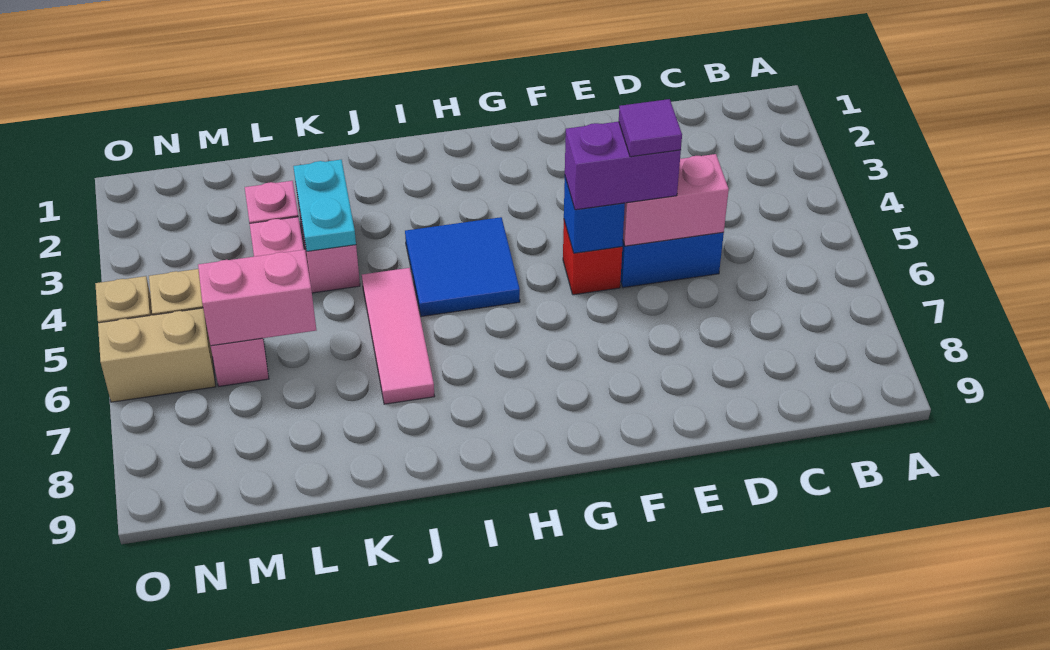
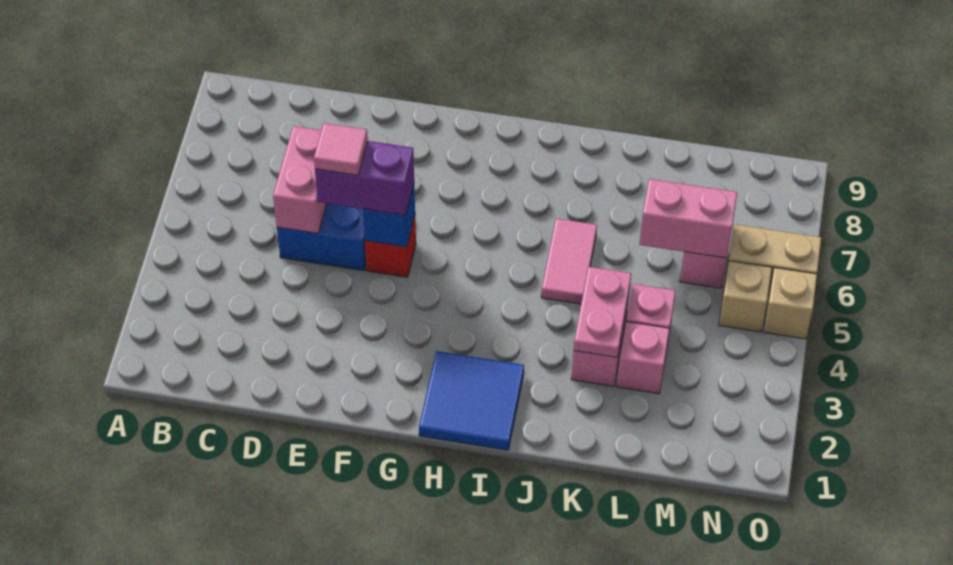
pink brick D5:E5 level 2 -> pink brick D5:D6 level 2
purple tile E5 level 4 -> pink tile E5 level 4
blue tile H4:I5 level 1 -> blue tile H1:I2 level 1
pink tile J5:J7 level 1 -> pink tile J5:J6 level 1
cyan plate K3:K4 level 2 -> pink plate K3:K4 level 2

